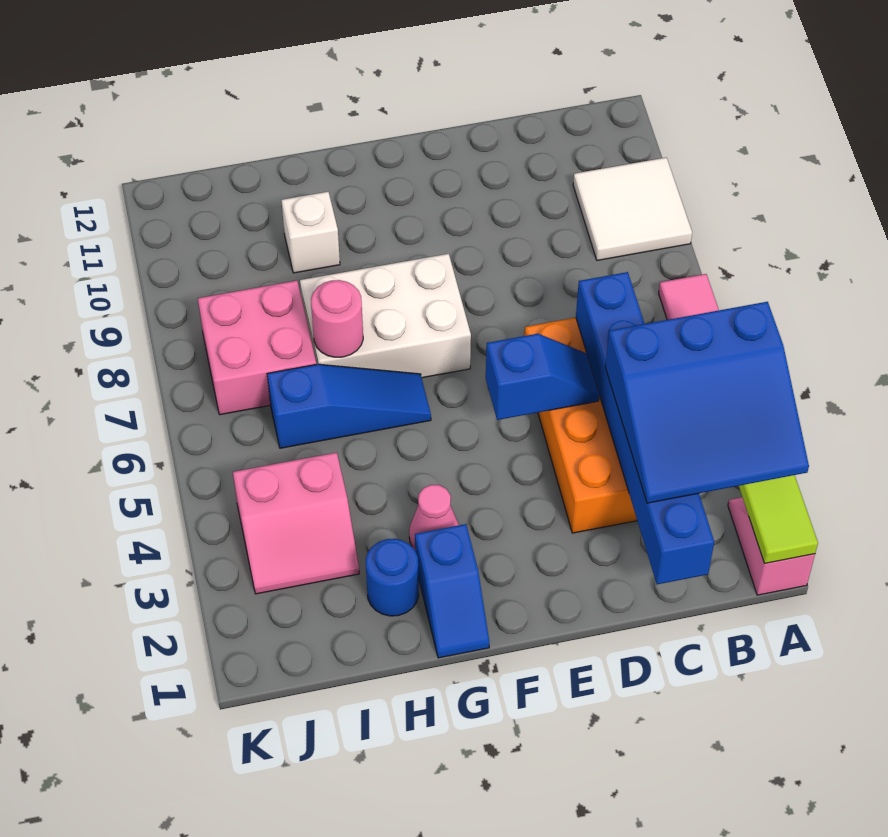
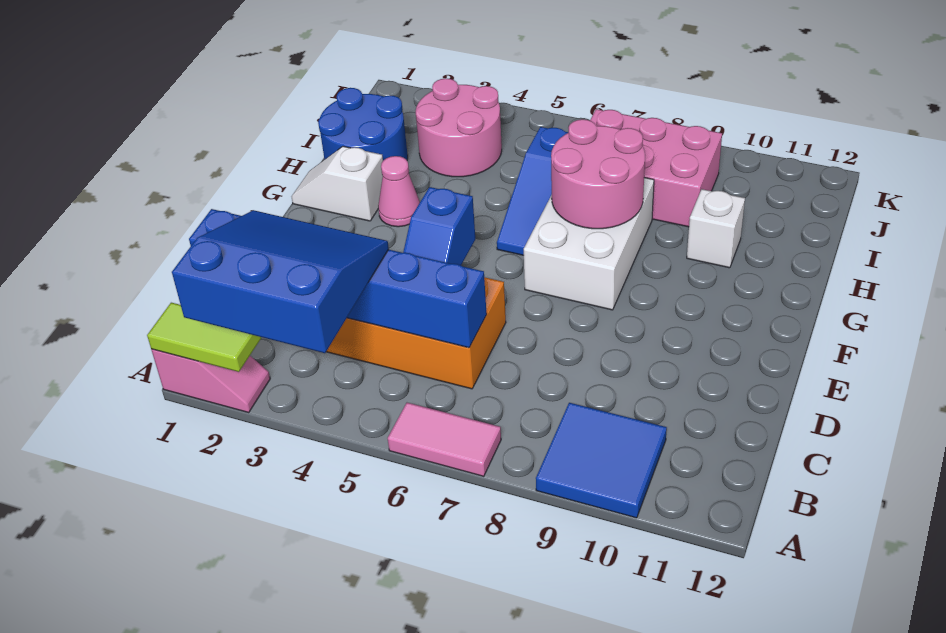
blue slope A2:C4 level 3 top 4 -> blue slope A2:C4 level 3 top A
white tile A9:B10 level 1 -> blue tile A9:B10 level 1
blue slope G1:G2 level 1 top 2 -> white slope G1:G2 level 1 top 2
blue round brick H2 level 1 -> blue round brick H1:I2 level 1
pink round brick H7 level 2 -> pink round brick G7:H8 level 2
pink slope I3:J4 level 1 top 4 -> pink round brick I3:J4 level 1
pink brick I7:J8 level 1 -> pink brick I7:J9 level 1

